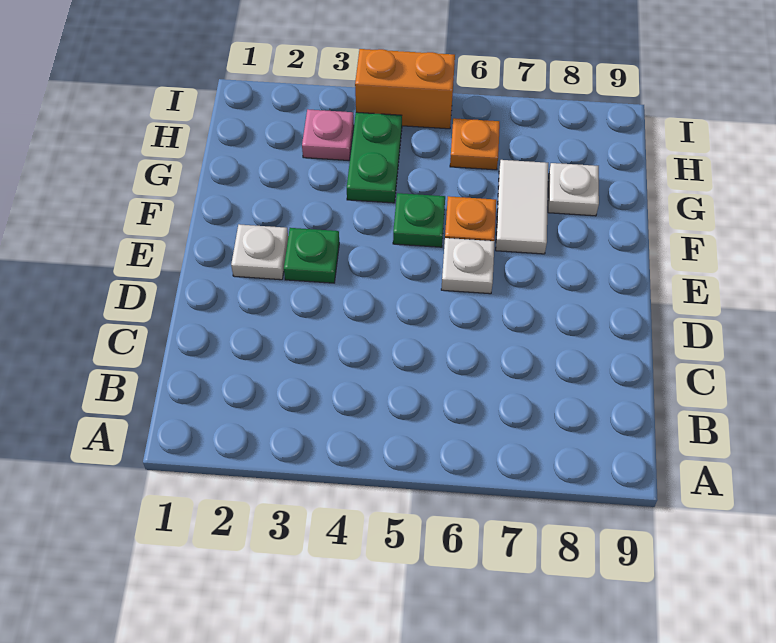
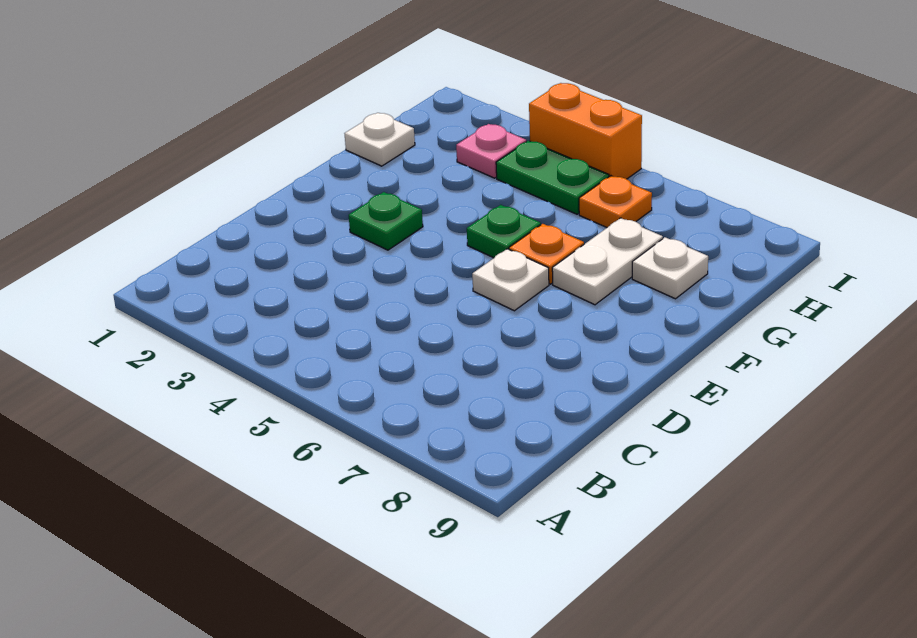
white plate E2 level 1 -> white plate G1 level 1
white tile F7:G7 level 1 -> white plate F7:G7 level 1
green plate G4:H4 level 1 -> green plate H4:H5 level 1

